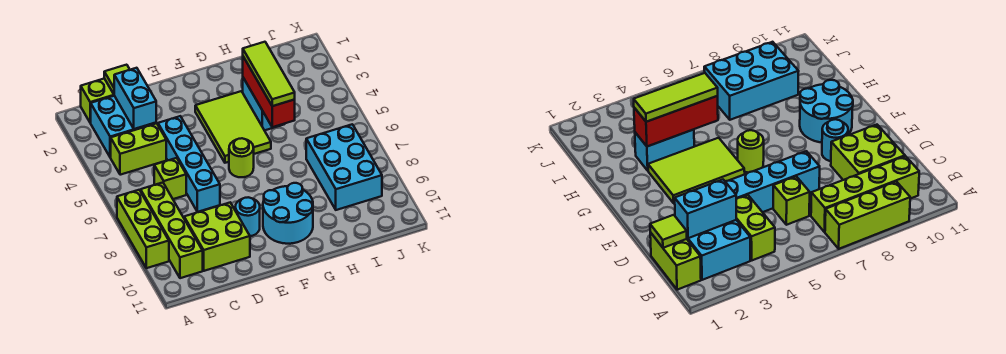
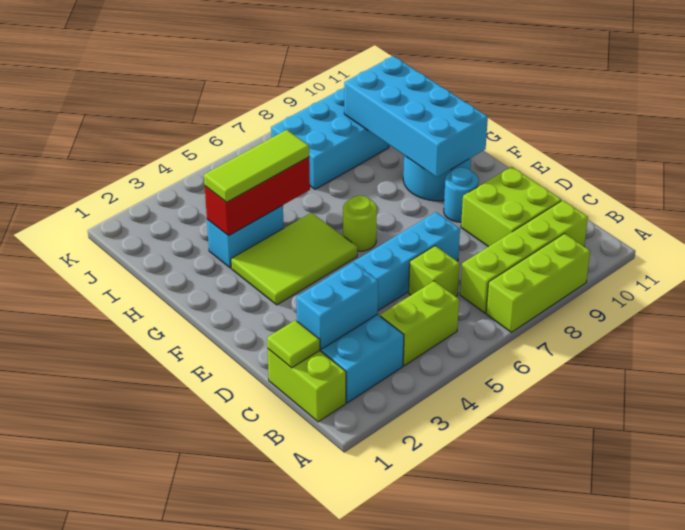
lime brick B4:C4 level 1 -> lime brick B4:B5 level 1
none -> cyan brick F9:I10 level 2

